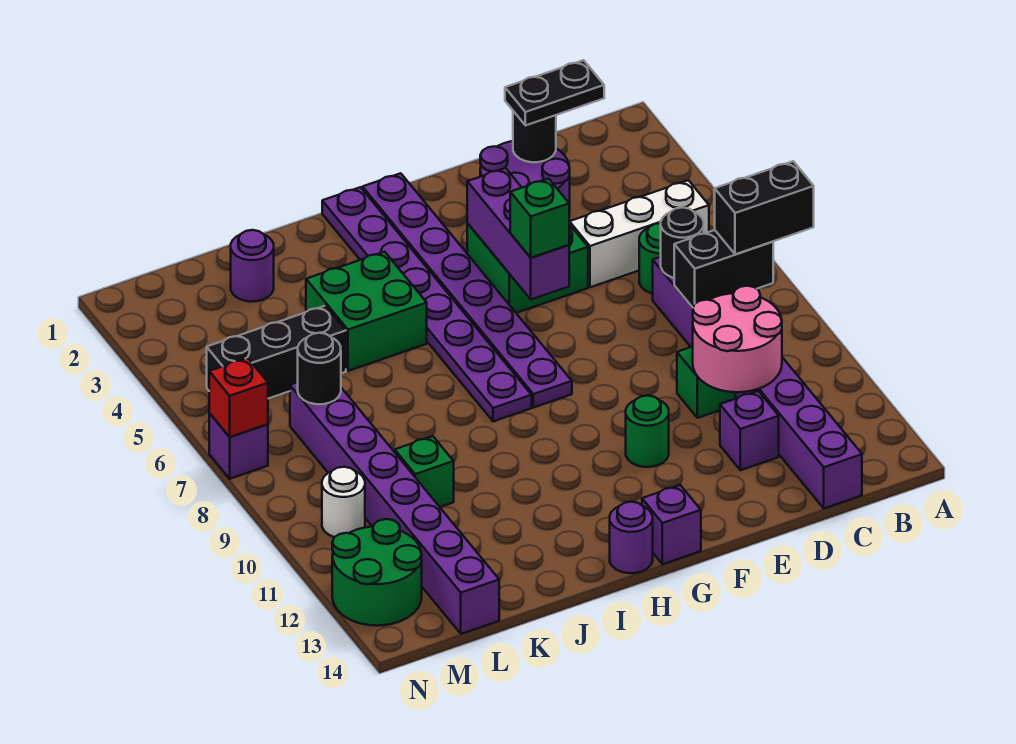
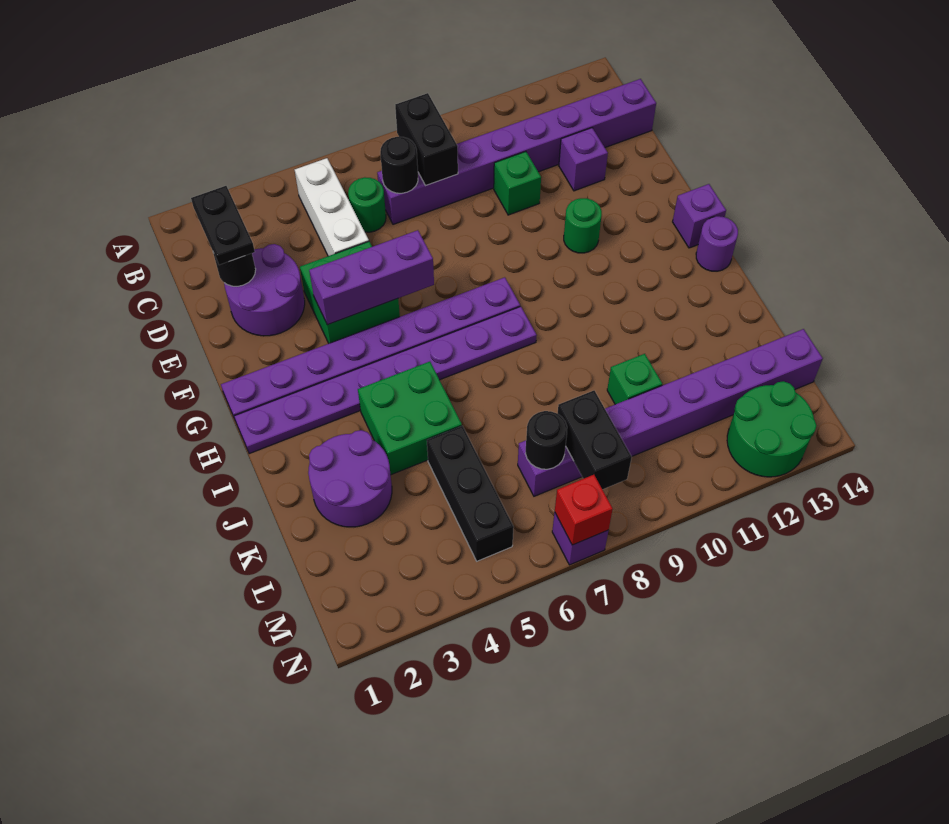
black brick A8:B8 level 3 -> black brick L8:M8 level 2
pink round brick C10:D11 level 2 -> none
green brick F6 level 3 -> none
purple round brick K2 level 1 -> purple round brick J2:K3 level 1
white round brick M10 level 1 -> none

